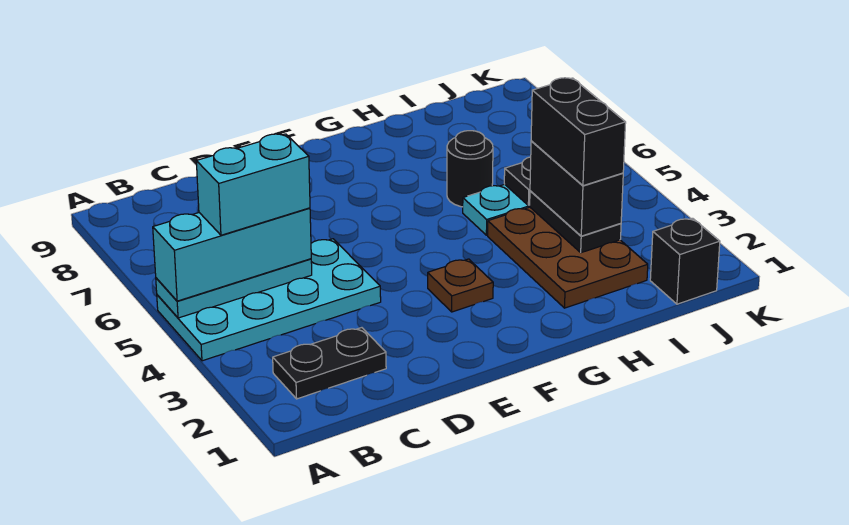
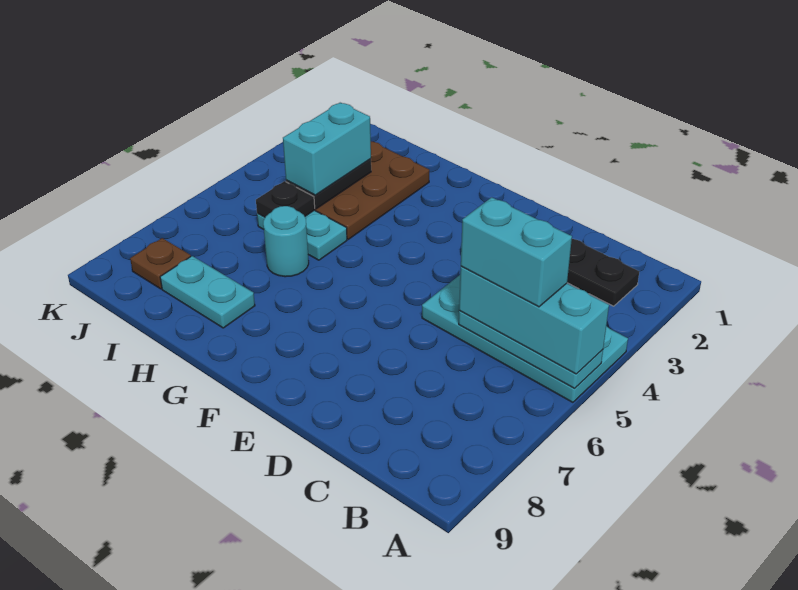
brown plate F3 level 1 -> brown plate J8 level 1
black round brick H6 level 1 -> cyan round brick H6 level 1
none -> cyan plate H8:I8 level 1
black brick I3:I4 level 3 -> cyan brick I3:I4 level 3
black brick I3:I4 level 4 -> none
black brick J1 level 1 -> none

